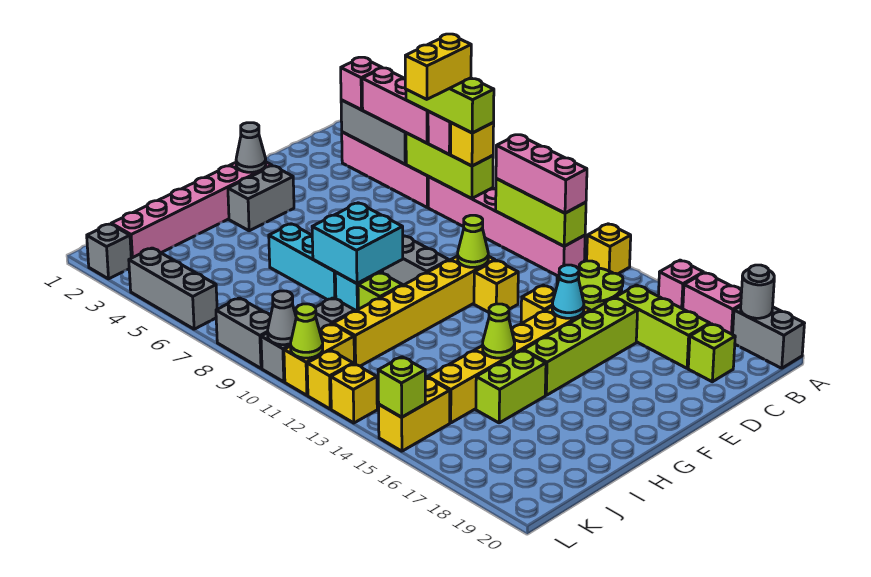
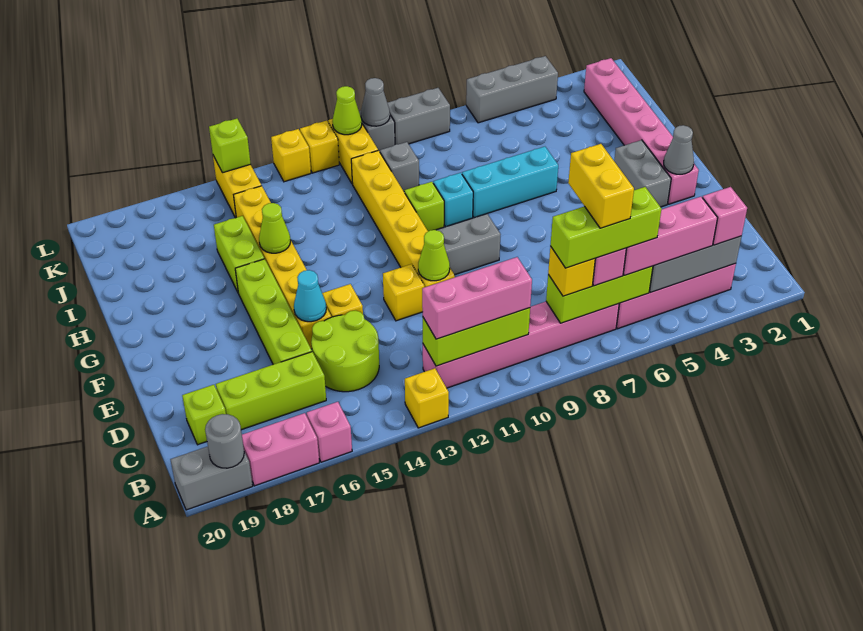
cyan brick G8:H9 level 2 -> none
grey brick L2 level 1 -> none

